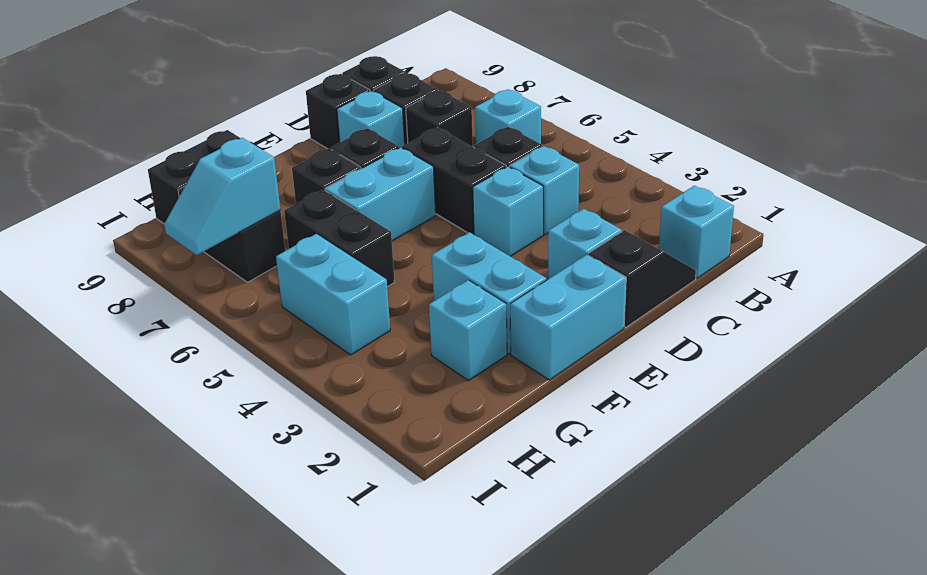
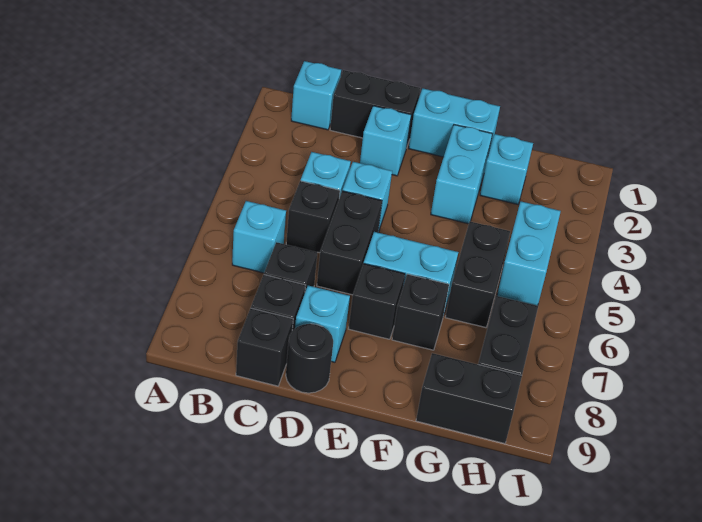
black slope C1:D1 level 1 top D -> black brick C1:D1 level 1
black brick D9 level 1 -> black round brick D9 level 1
cyan slope H7:I7 level 2 top H -> none

